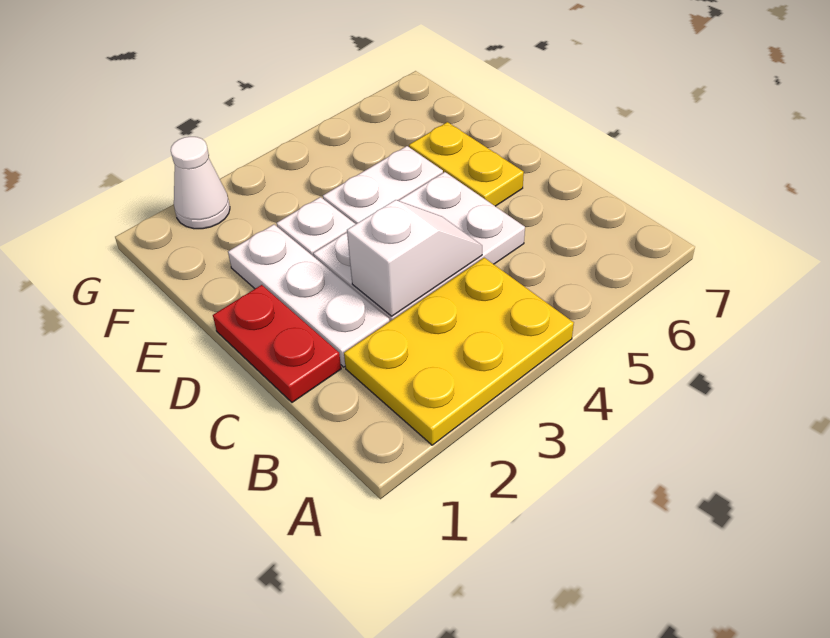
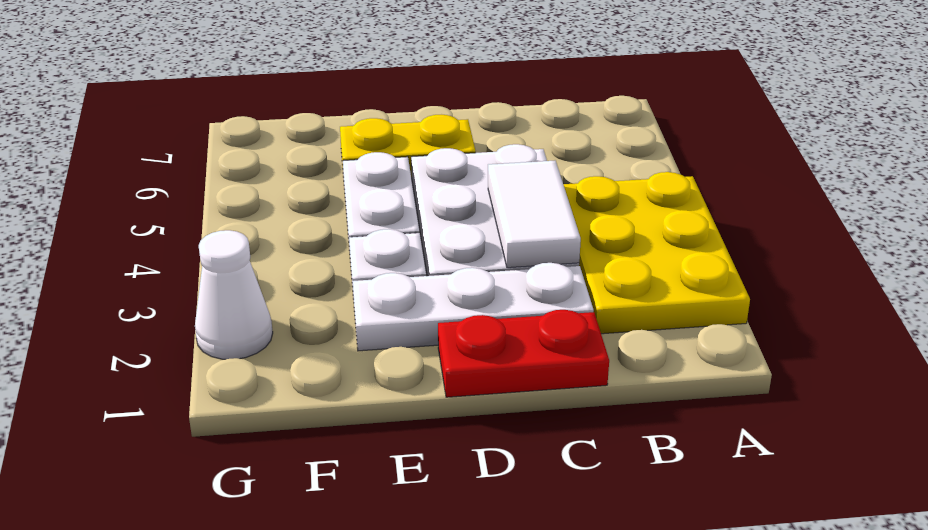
white slope C3:C4 level 2 top 3 -> white tile C3:C4 level 2

